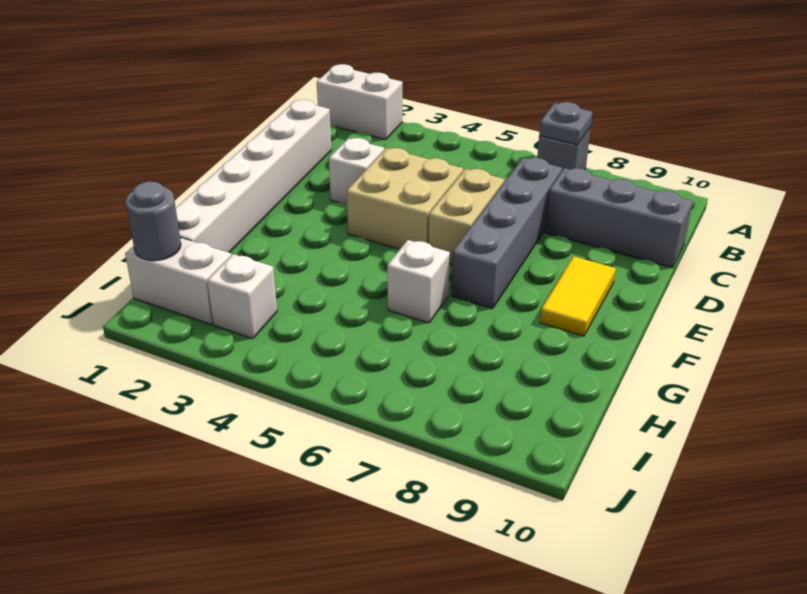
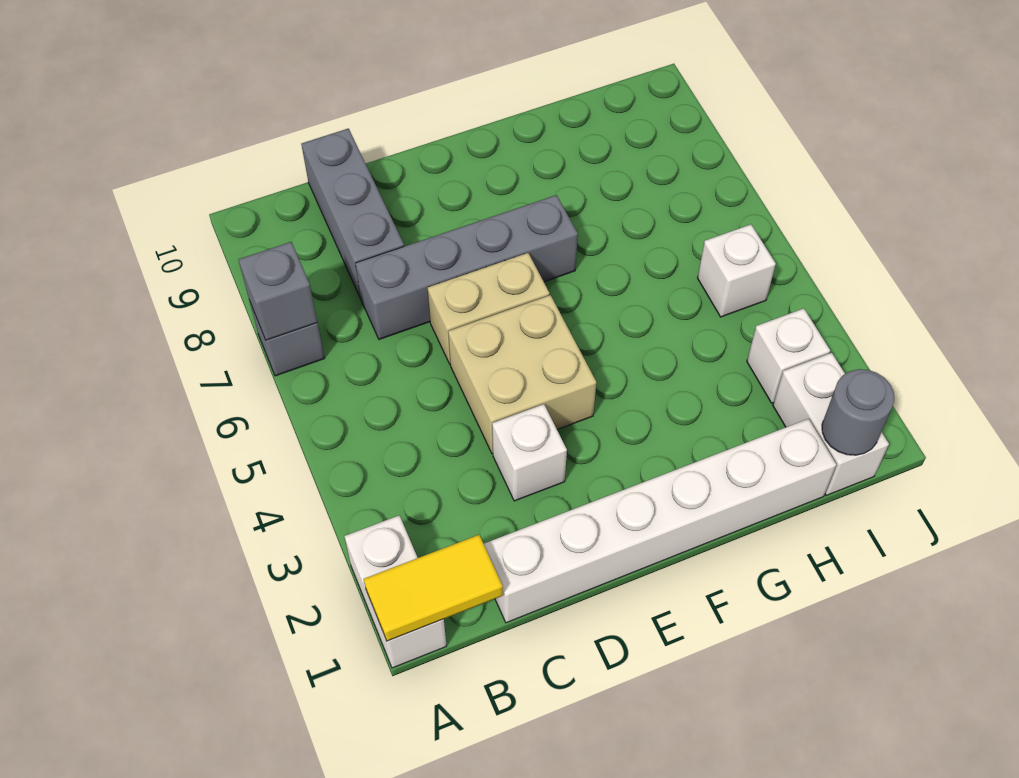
grey plate A7 level 2 -> grey brick A7 level 2
yellow tile E9:F9 level 1 -> yellow tile A1:B1 level 2
white brick G6 level 1 -> white brick I5 level 1

